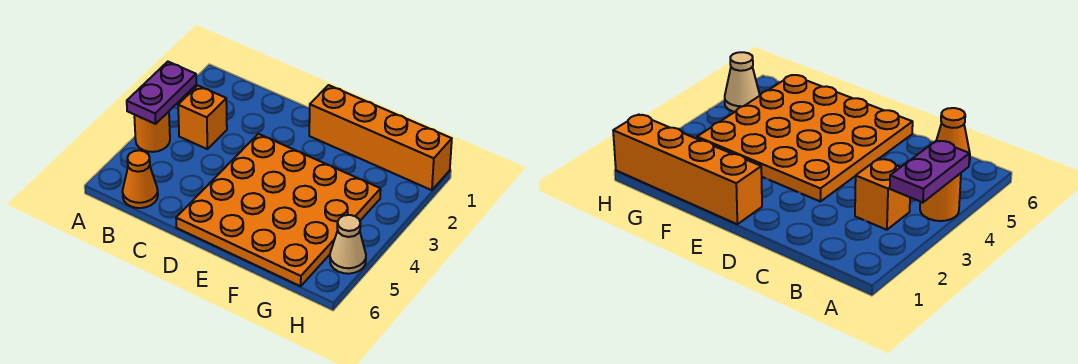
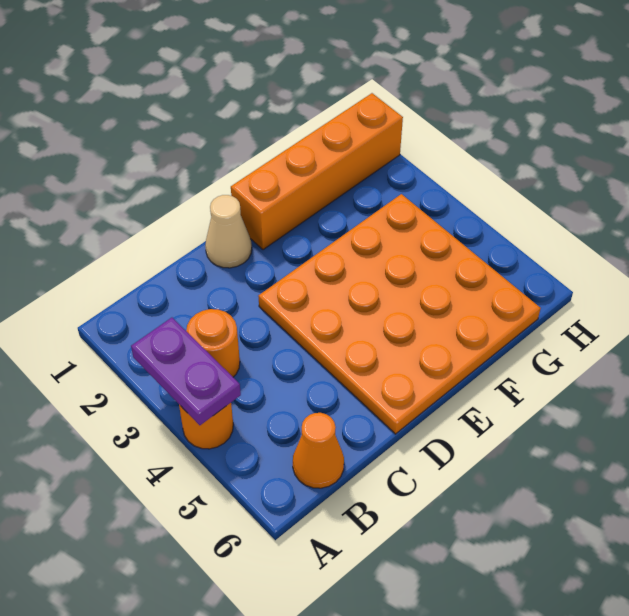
orange brick B3 level 1 -> orange round brick B3 level 1
tan cone H5 level 1 -> tan cone D1 level 1

